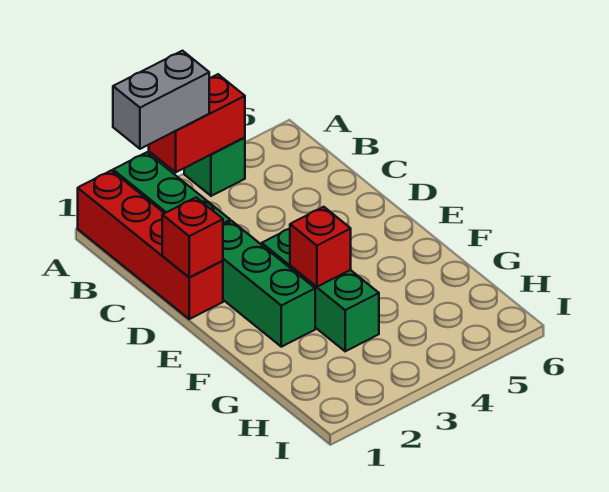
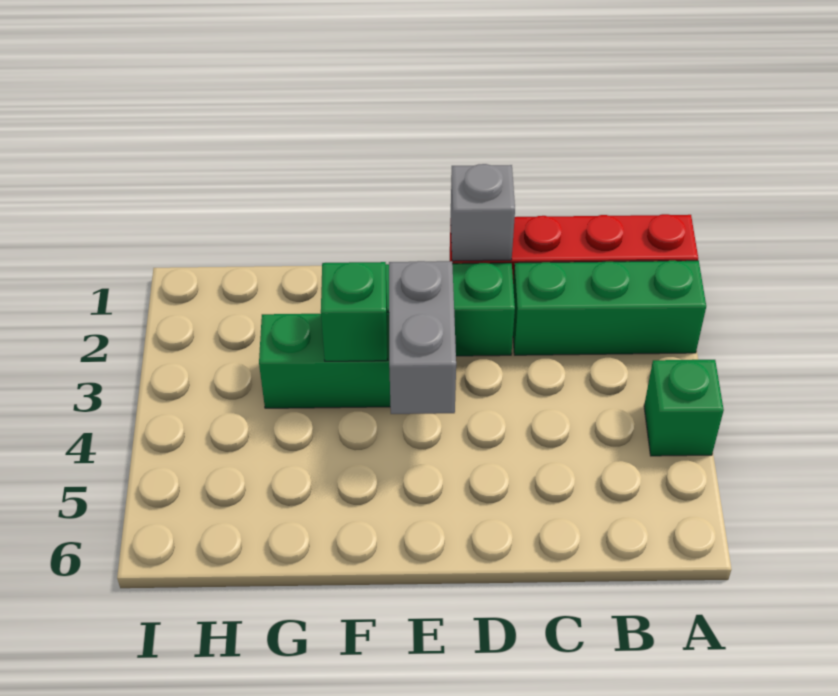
grey brick A2:A3 level 3 -> grey brick E3:E4 level 2
red brick A3:A4 level 2 -> none
red brick D1 level 2 -> grey brick D1 level 2
red brick F3 level 2 -> green brick F3 level 2

